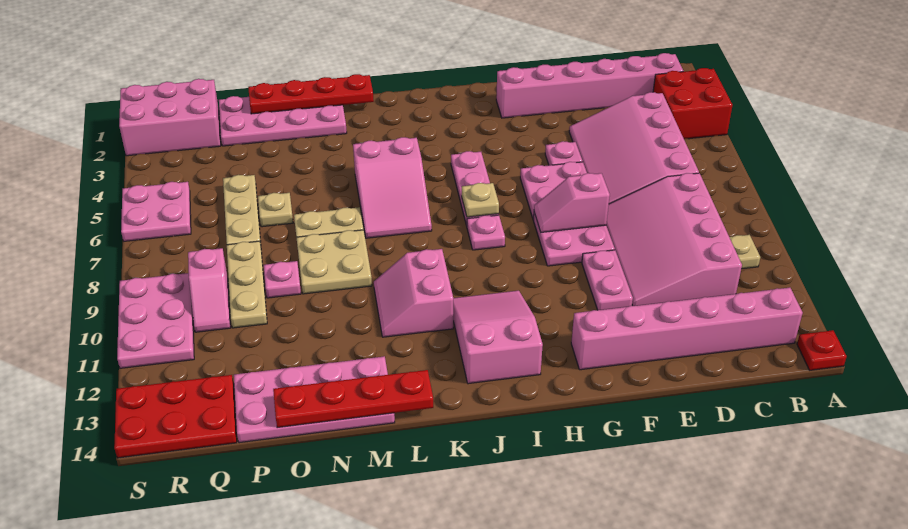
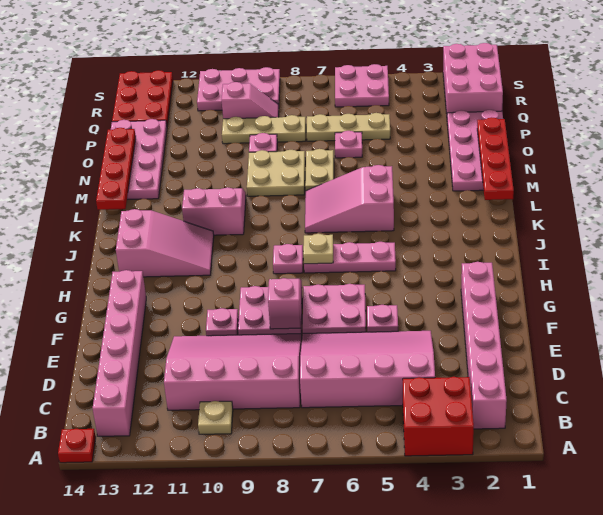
pink plate F10:F11 level 1 -> pink plate F10 level 1
tan plate O6 level 1 -> pink plate O6 level 1
pink slope Q9:Q10 level 1 top 9 -> pink slope Q9:Q10 level 1 top 10

